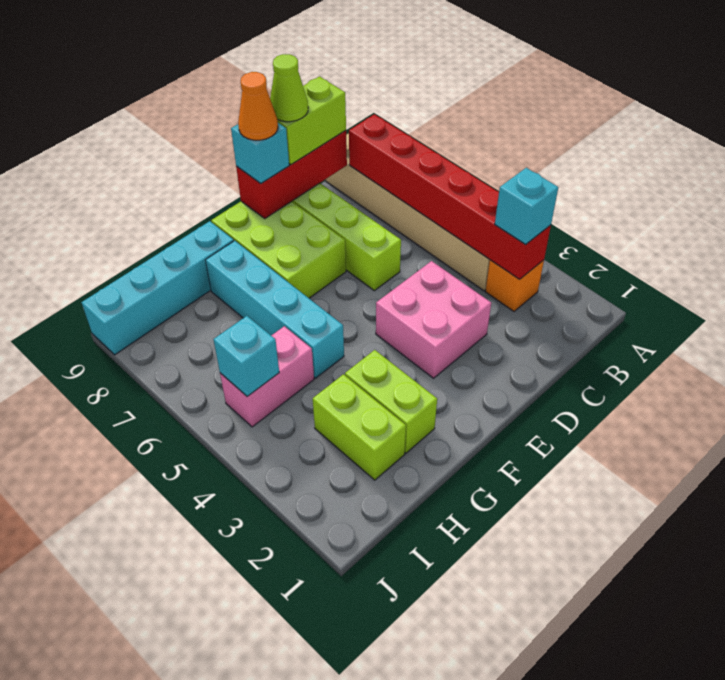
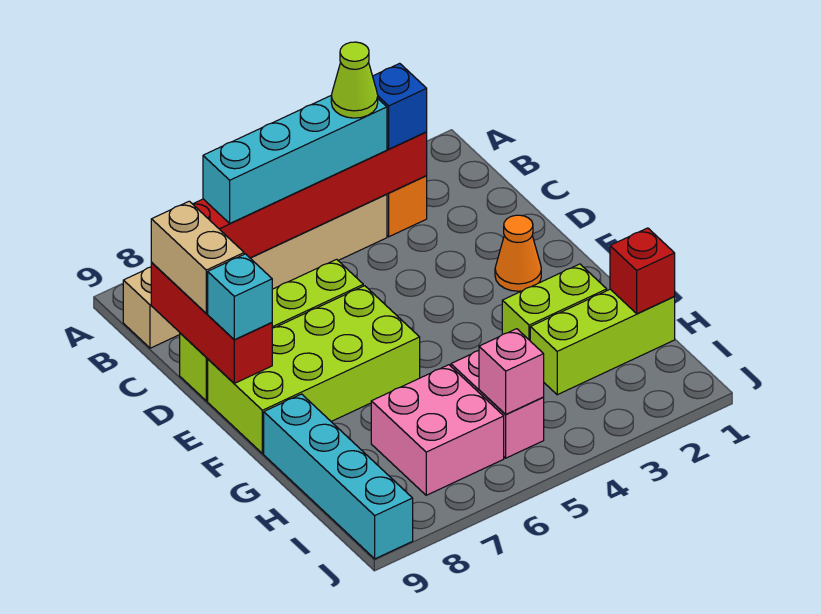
cyan brick B3 level 3 -> blue brick B3 level 3
lime brick C9:D9 level 3 -> tan brick C9:D9 level 3
pink brick D3:E4 level 1 -> pink brick H6:I7 level 1
lime cone D9 level 4 -> lime cone B4 level 4
lime brick E7:F9 level 1 -> lime brick E6:F9 level 1
orange cone E9 level 4 -> orange cone E2 level 1
cyan brick G5:G8 level 1 -> cyan brick B4:B7 level 3
none -> red brick H1 level 2
lime brick H2:H3 level 1 -> lime brick H1:H3 level 1
cyan brick I5 level 2 -> pink brick I5 level 2

